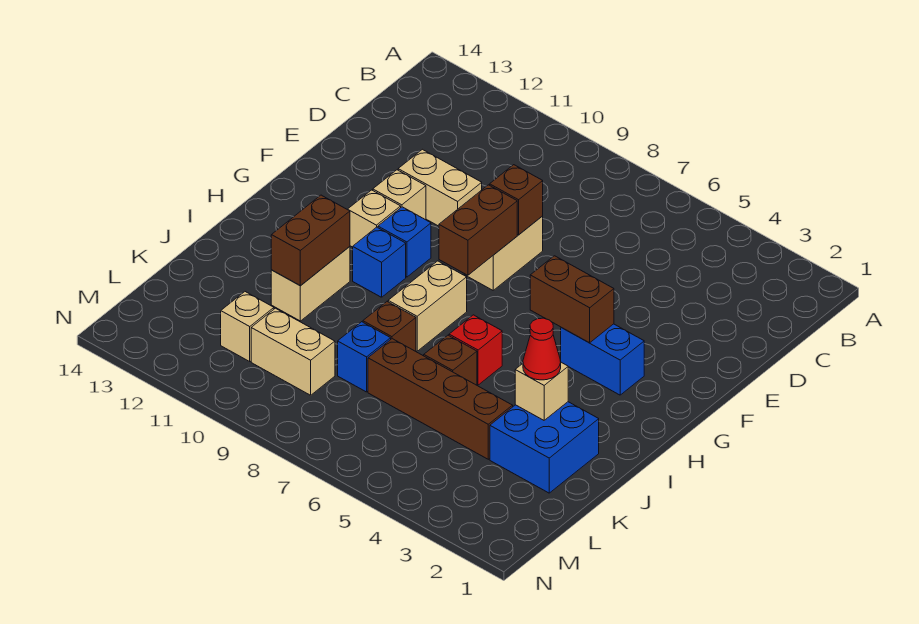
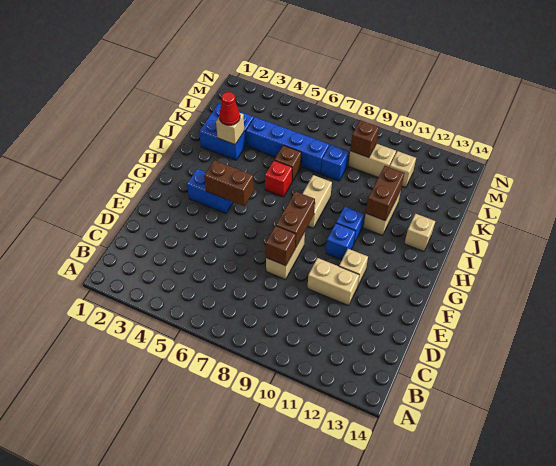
tan brick G11 level 1 -> tan brick I13 level 1
brown brick J8 level 1 -> brown brick L9 level 2
brown brick K4:K7 level 1 -> blue brick K4:K7 level 1

